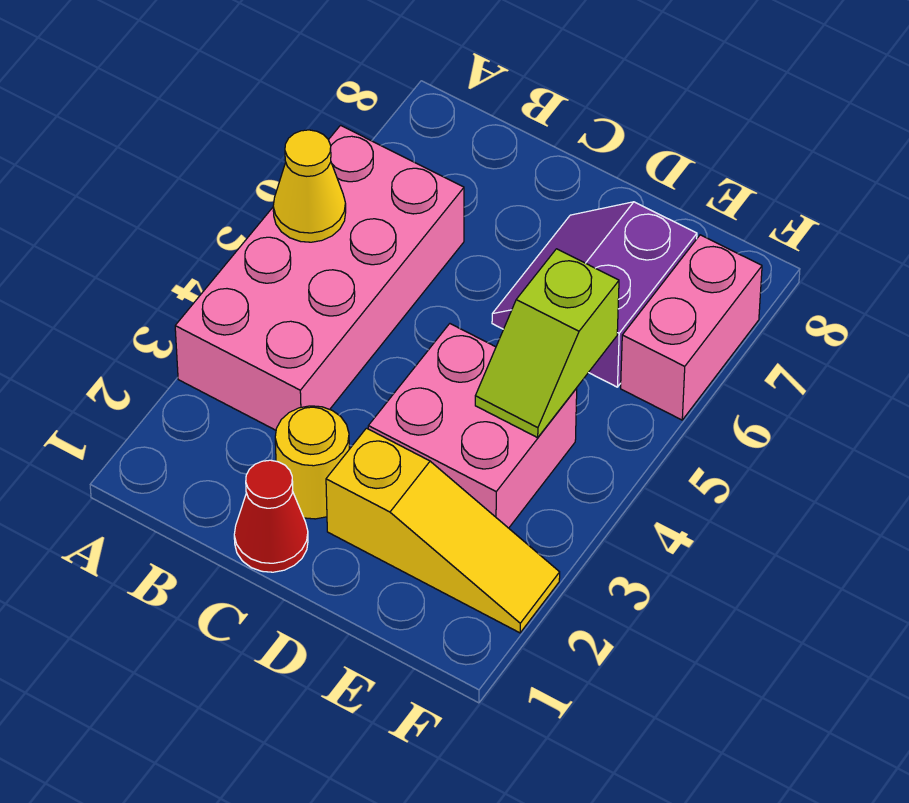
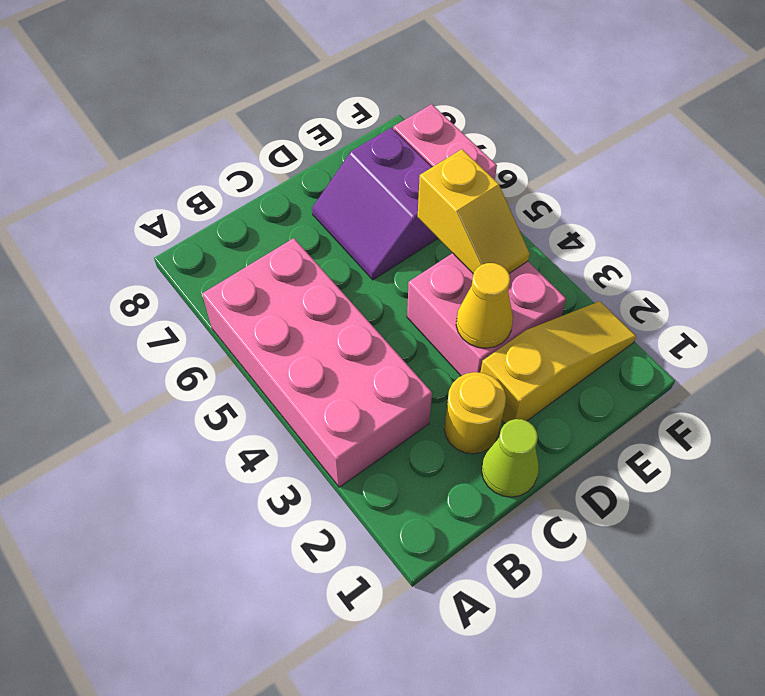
yellow cone A5 level 2 -> yellow cone D3 level 2
red cone C1 level 1 -> lime cone C1 level 1
lime slope E4:E5 level 2 top 5 -> yellow slope E4:E5 level 2 top 5

